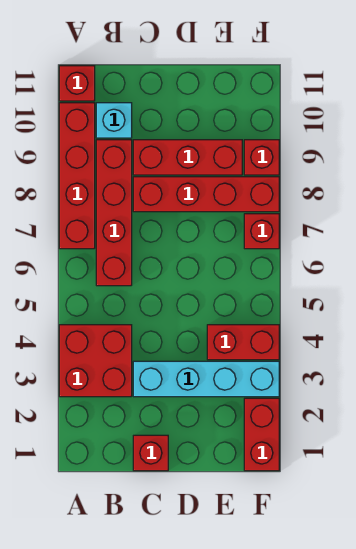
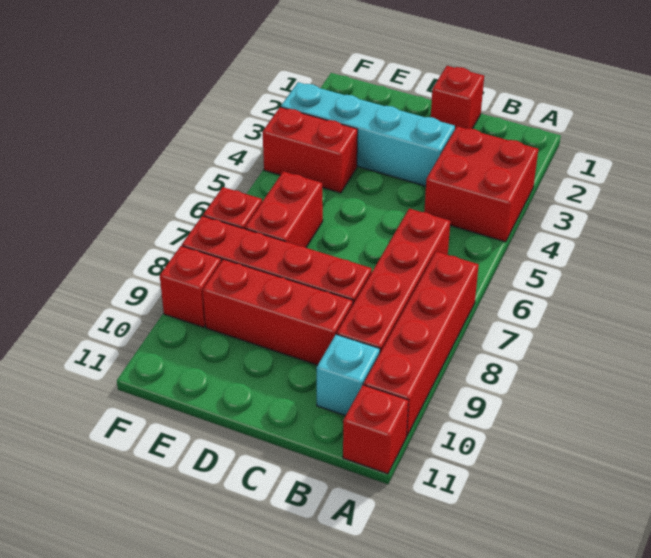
red brick F1:F2 level 1 -> red brick E6:E7 level 1

